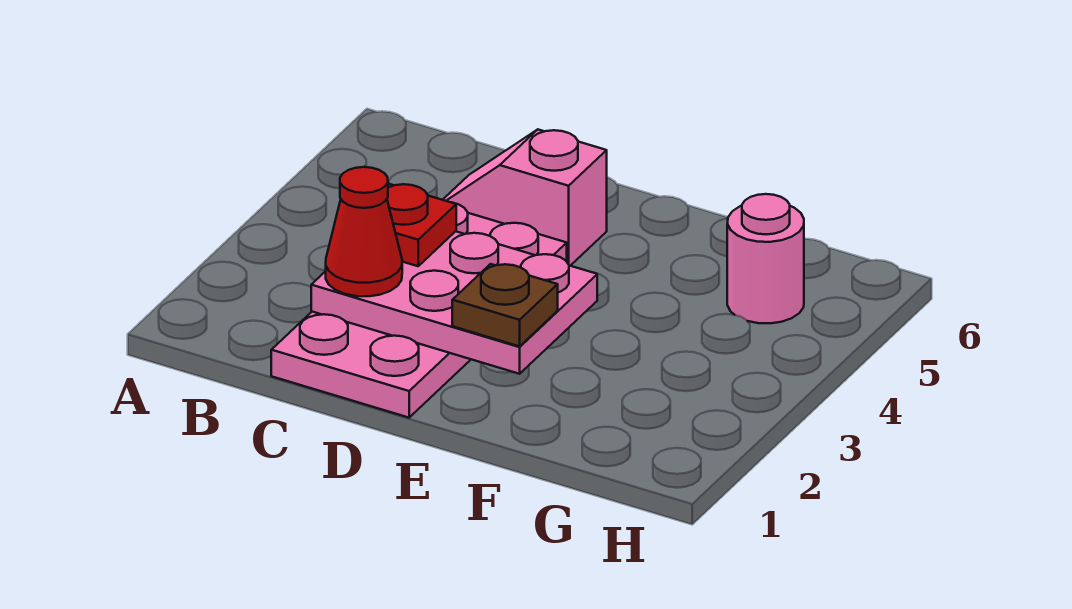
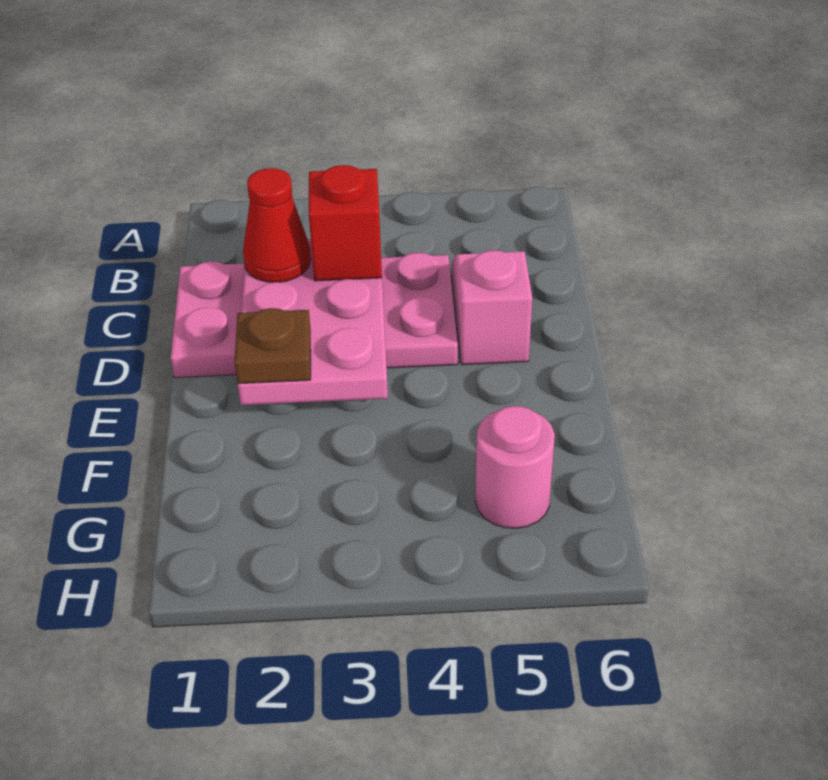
red plate C3 level 3 -> red brick C3 level 3

